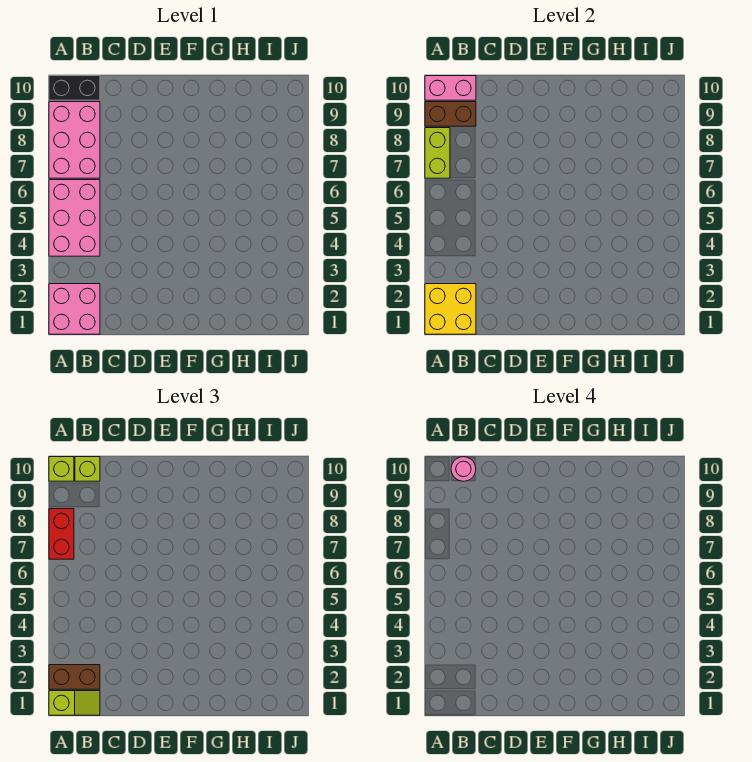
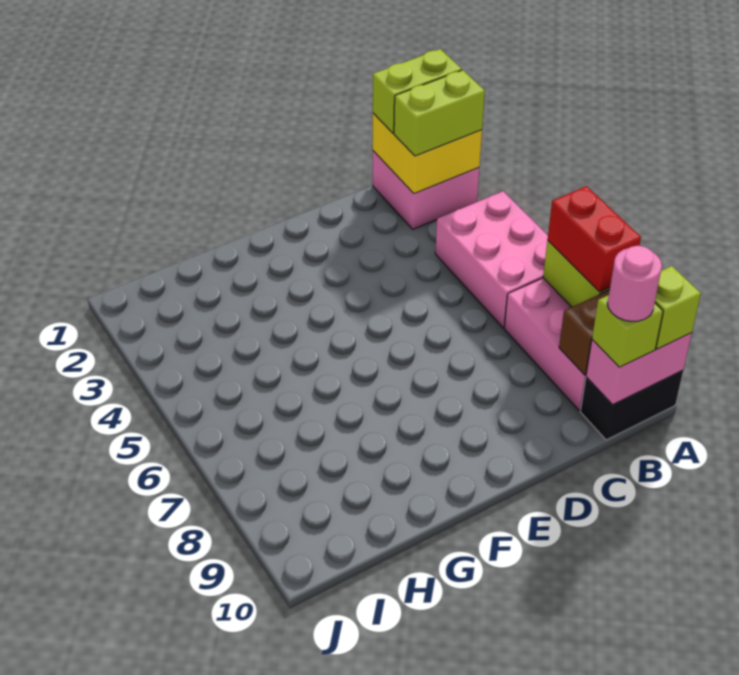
lime slope A1:B1 level 3 top A -> lime brick A1:B1 level 3
brown brick A2:B2 level 3 -> lime brick A2:B2 level 3

